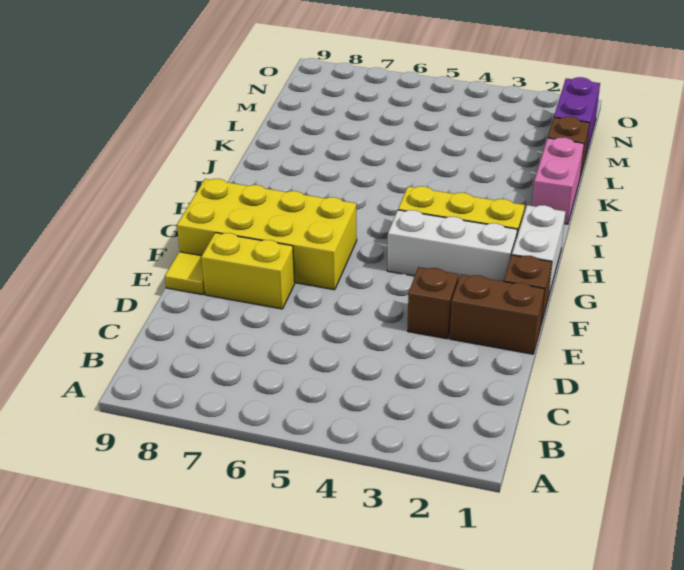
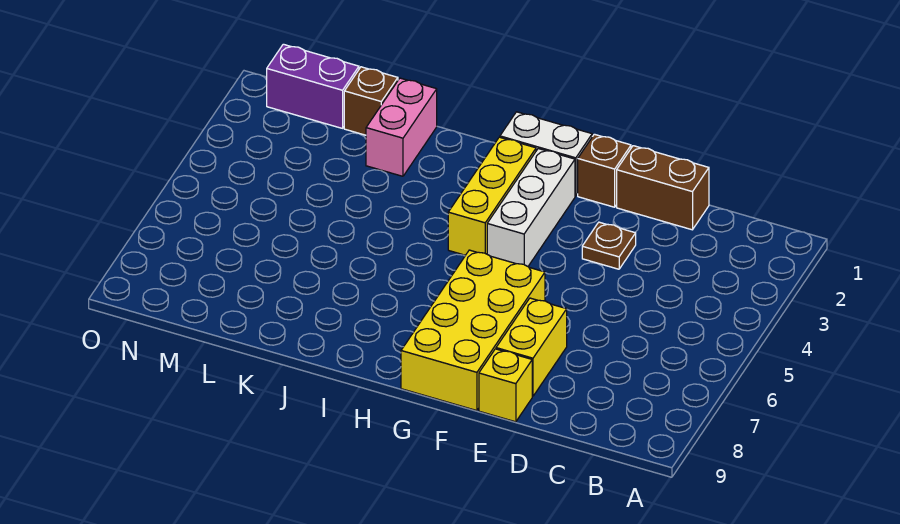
brown brick E1:E2 level 1 -> brown brick D1:E1 level 1
brown brick E3 level 1 -> brown plate E3 level 1
yellow tile E9 level 1 -> yellow brick E9 level 1
pink brick J1:K1 level 1 -> pink brick K1:K2 level 1

